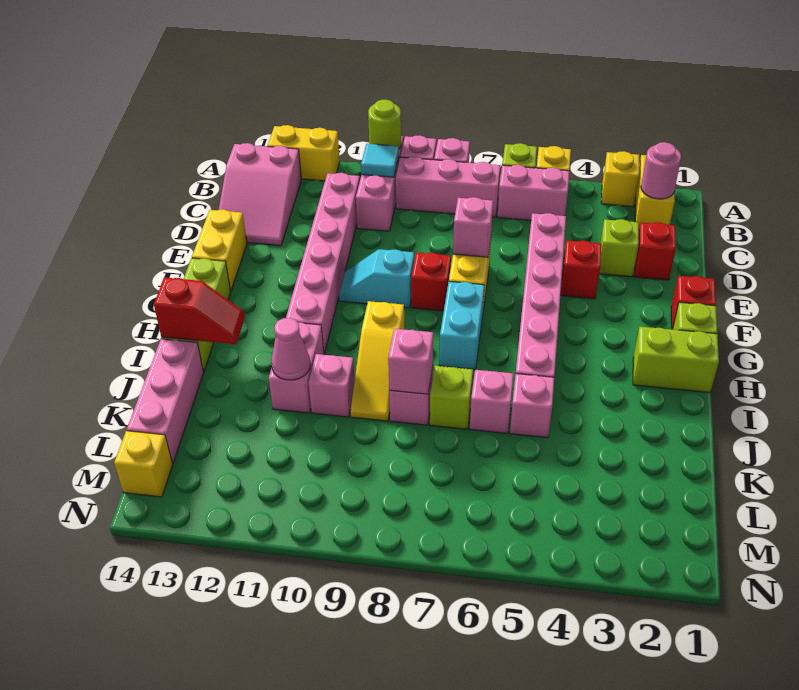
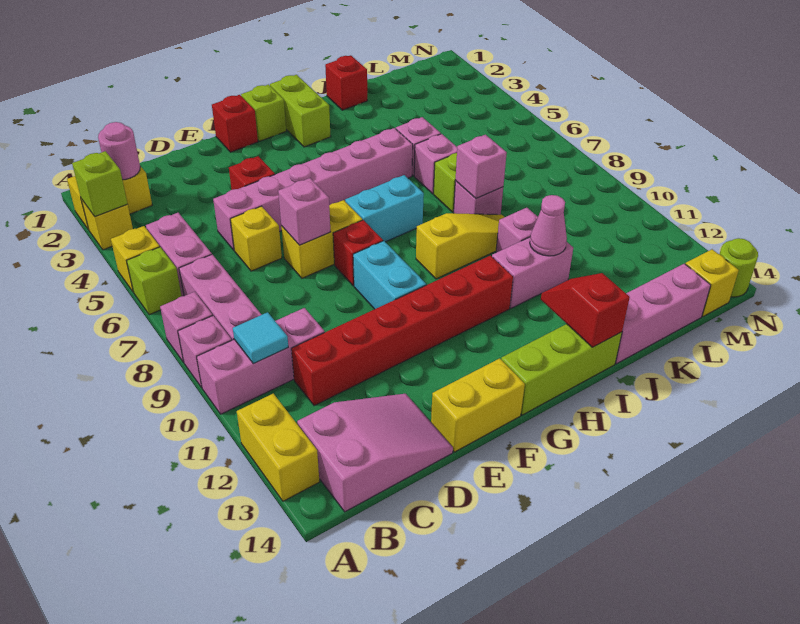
lime round brick A10 level 2 -> lime round brick N14 level 1
pink brick C11:H11 level 1 -> red brick C11:H11 level 1
red brick D2 level 1 -> red brick J1 level 1
lime brick D3 level 1 -> lime brick A3 level 2
none -> yellow brick D6 level 1
cyan slope F9:F10 level 1 top 9 -> cyan brick F9:F10 level 1

